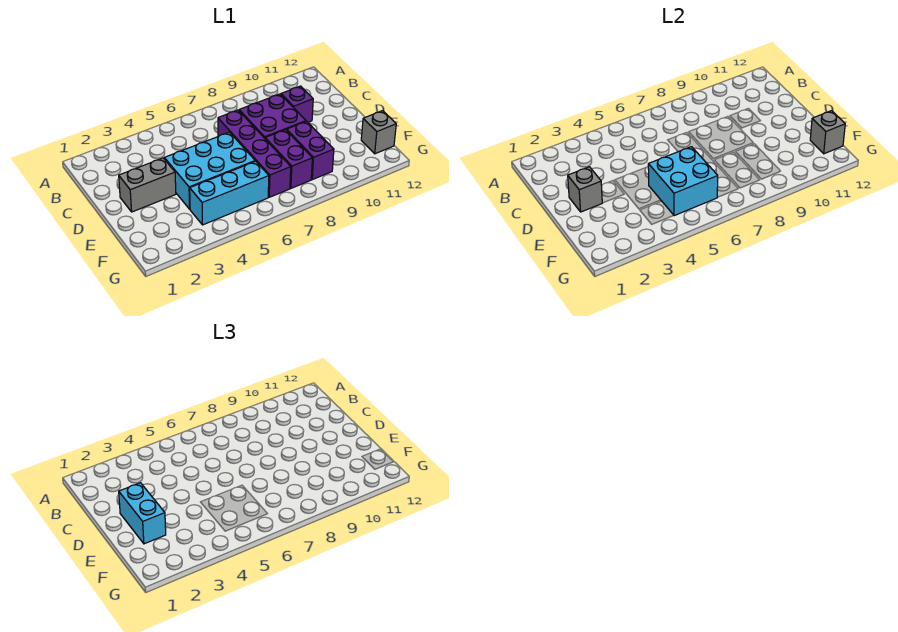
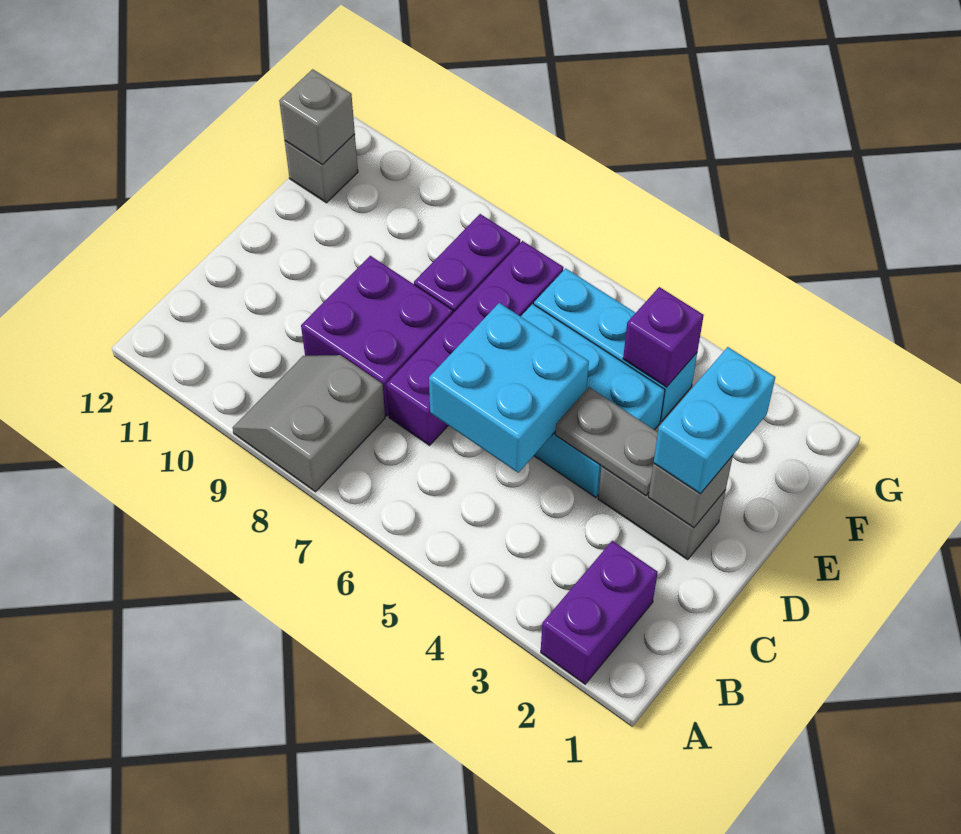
none -> grey slope A8:B9 level 1 top 8
purple brick C10 level 1 -> purple brick F4 level 2
none -> grey plate D3:D4 level 2
cyan brick E5:F6 level 2 -> cyan brick C5:D6 level 2
purple brick E9:F9 level 1 -> purple brick A2:B2 level 1

